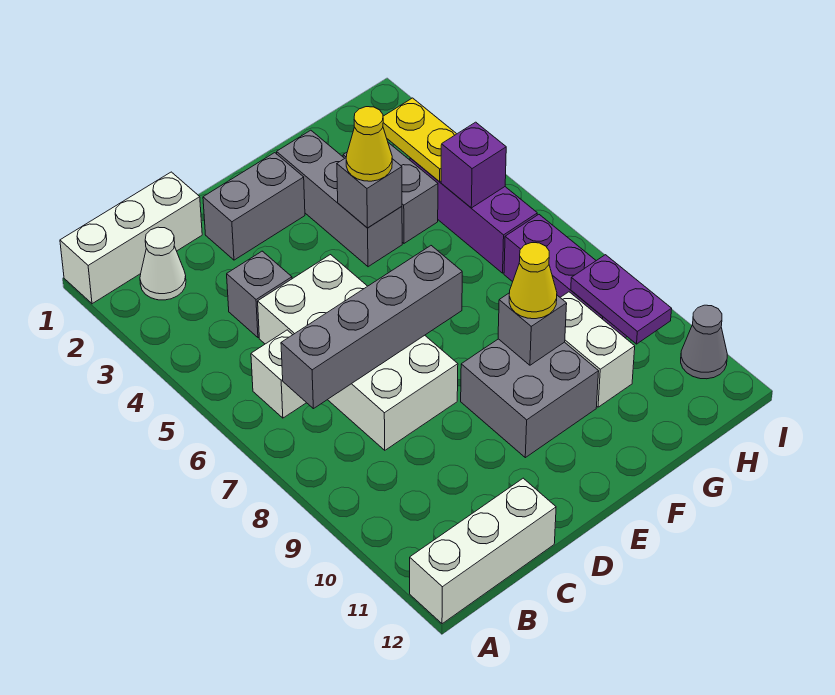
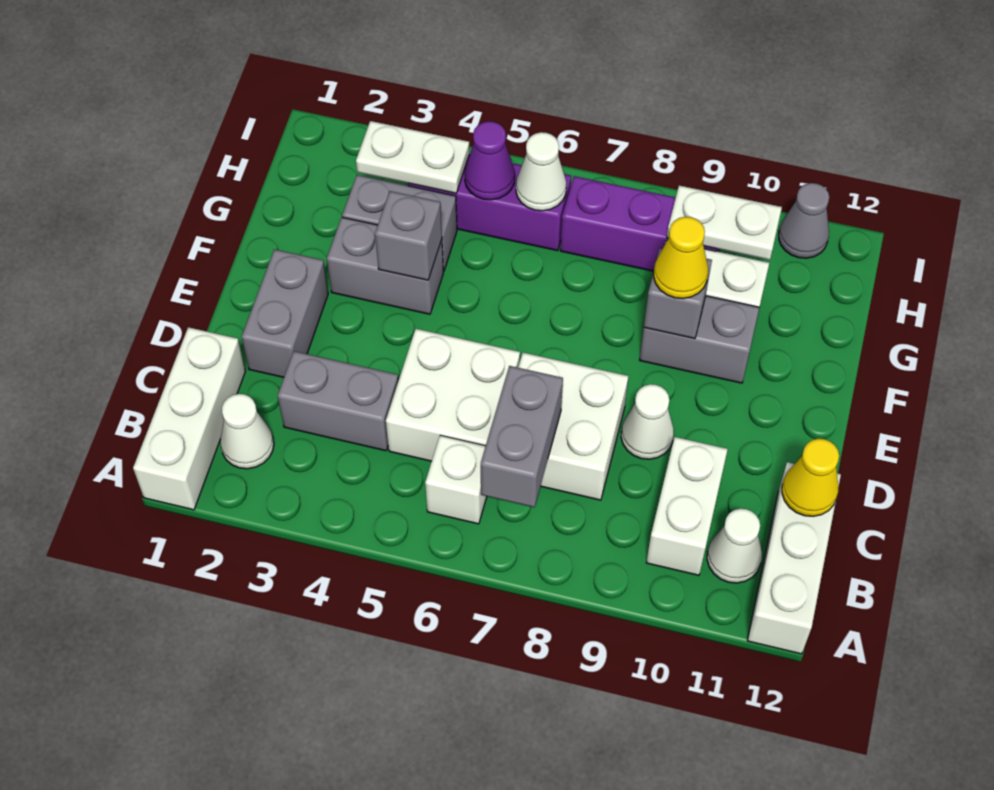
grey brick B7:E7 level 2 -> grey brick B7:C7 level 2
none -> white brick B10:C10 level 1
none -> white cone B11 level 1
grey brick C4 level 1 -> grey brick C3:C4 level 1
none -> white cone D9 level 1
grey brick E9:F10 level 1 -> grey brick F9:F10 level 1
grey brick F2:F4 level 1 -> grey brick F3:F4 level 1
yellow cone F4 level 3 -> yellow cone C12 level 2
yellow plate H3:H4 level 2 -> white plate H3:H4 level 2
purple brick H5 level 2 -> purple cone H5 level 2
none -> white cone H6 level 2
purple plate H9:H10 level 2 -> white plate H9:H10 level 2

